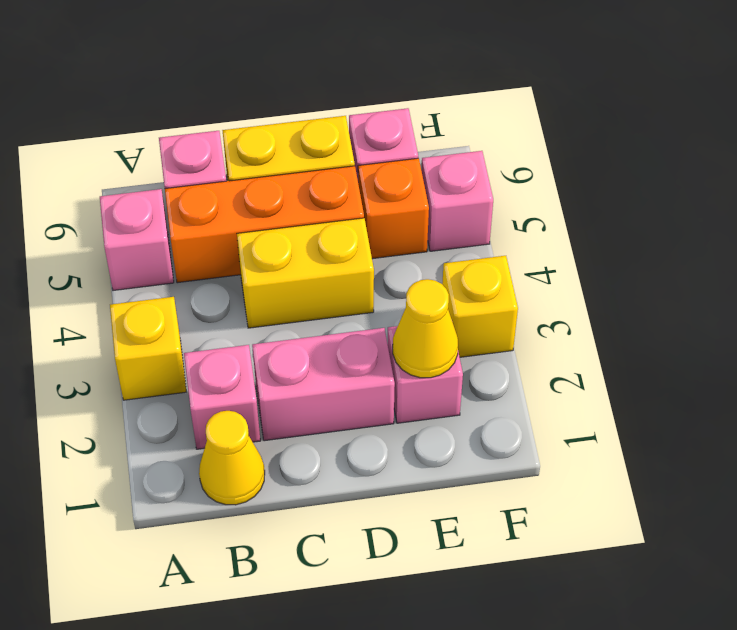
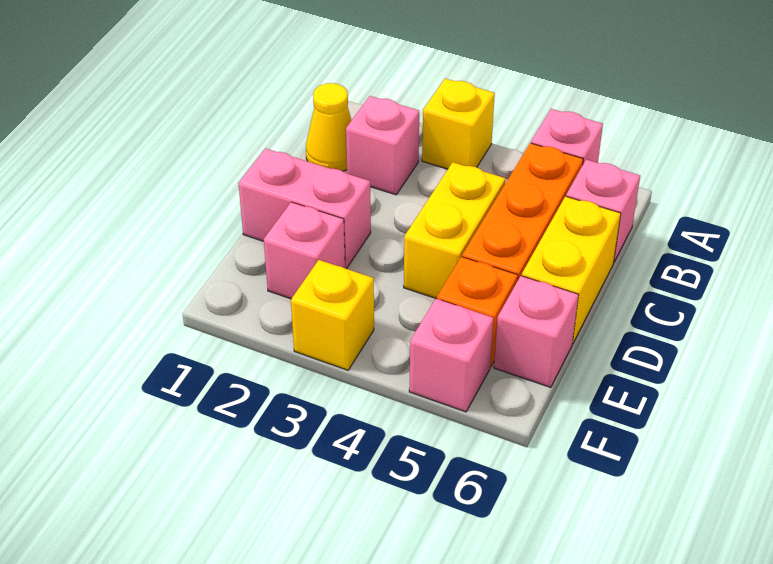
pink brick C2:D2 level 1 -> pink brick D1:D2 level 1
yellow cone E2 level 2 -> none

